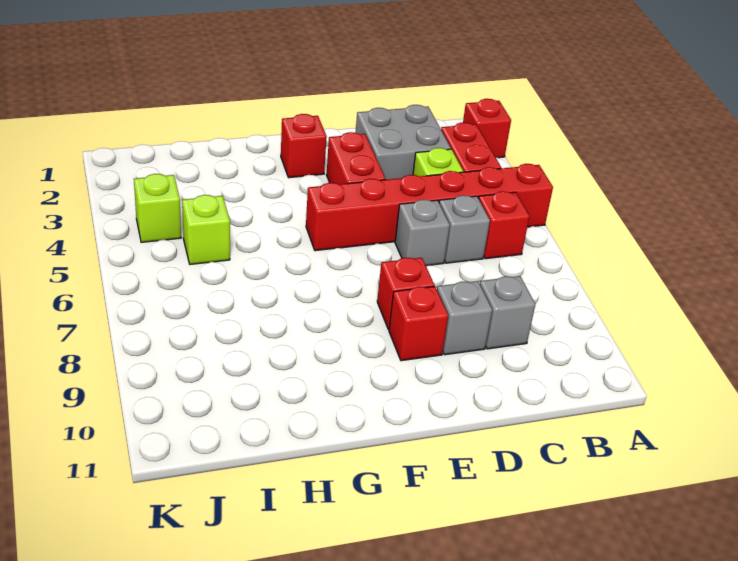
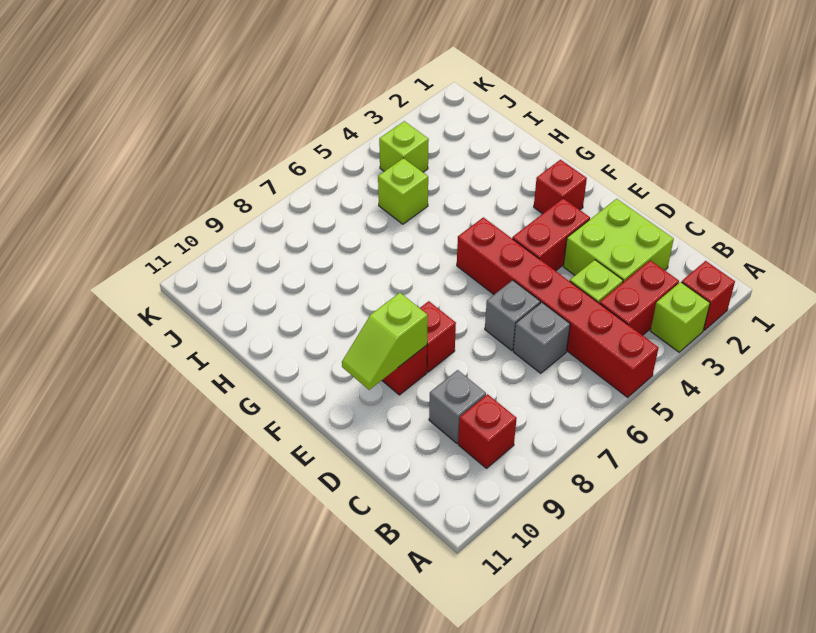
none -> lime brick A3 level 1
red brick B6 level 1 -> red brick B9 level 1
grey brick C2:D3 level 1 -> lime brick C2:D3 level 1
grey brick D9 level 1 -> none
none -> lime slope E9:E10 level 2 top 9

